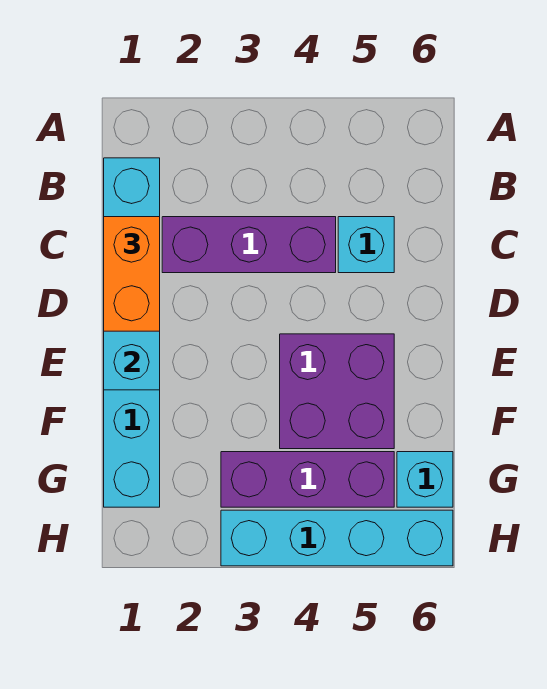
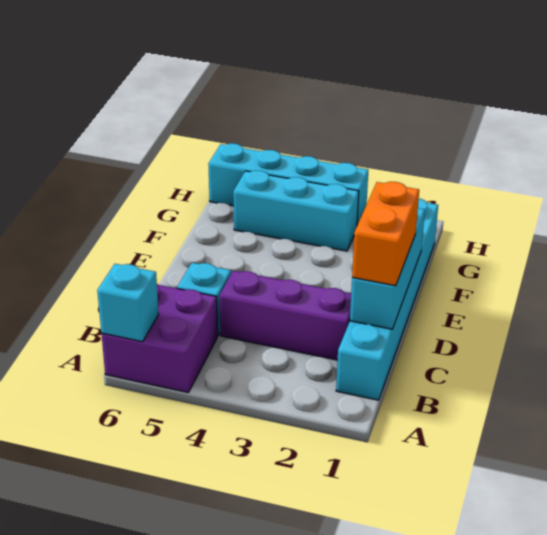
purple brick E4:F5 level 1 -> purple brick A5:B6 level 1
purple brick G3:G5 level 1 -> cyan brick G3:G5 level 1
cyan brick G6 level 1 -> cyan brick A6 level 2

